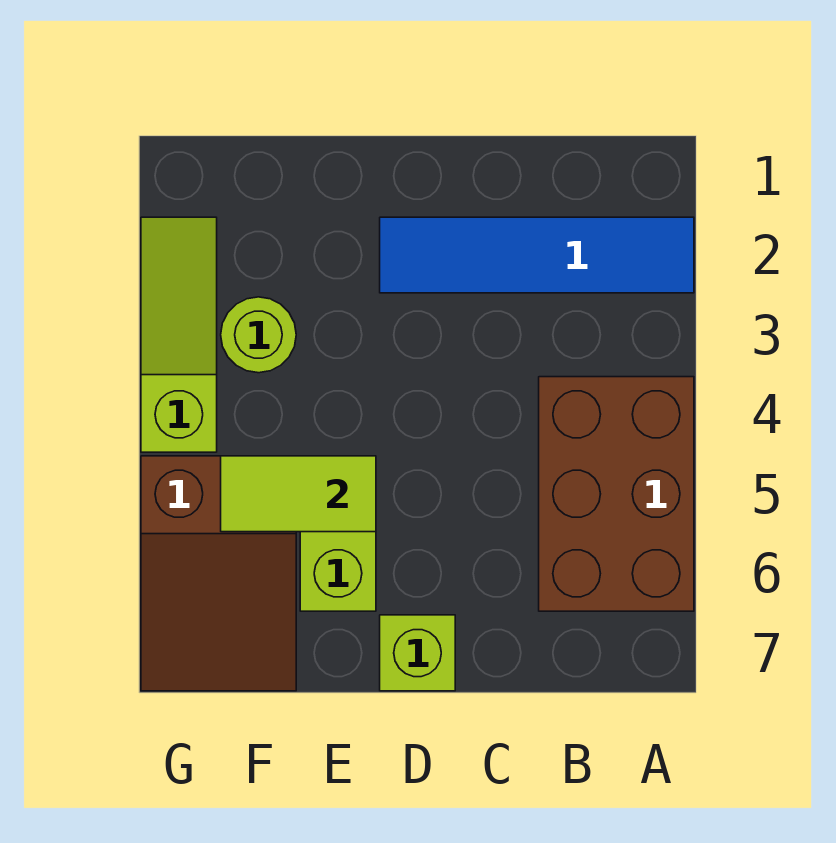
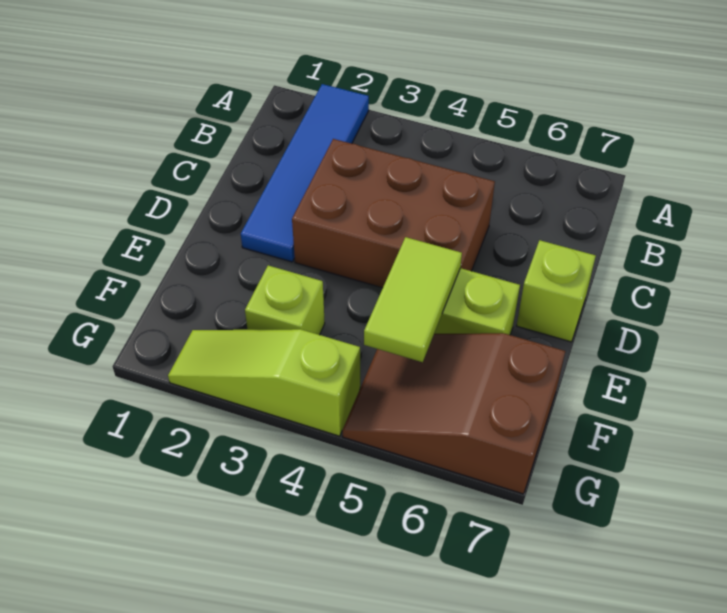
brown brick A4:B6 level 1 -> brown brick C3:D5 level 1
lime round brick F3 level 1 -> lime brick F3 level 1
brown slope F5:G7 level 1 top 5 -> brown slope F5:G7 level 1 top 7

